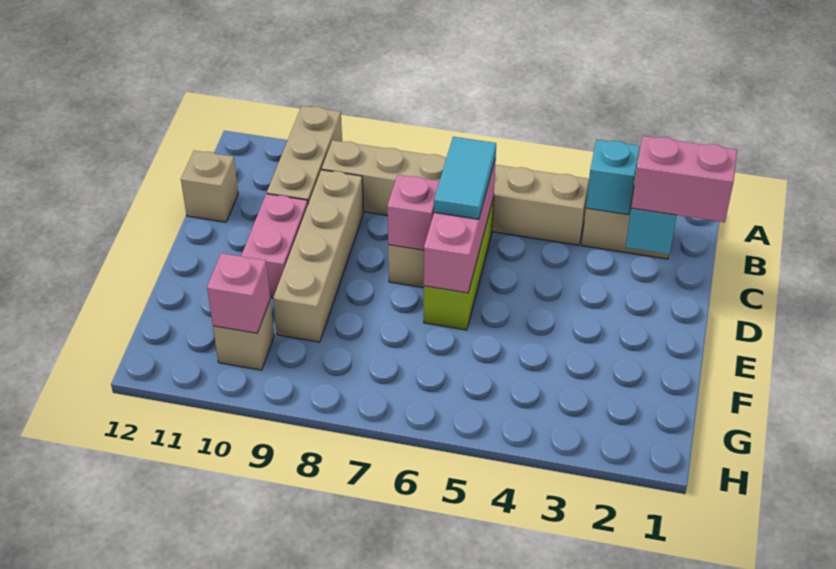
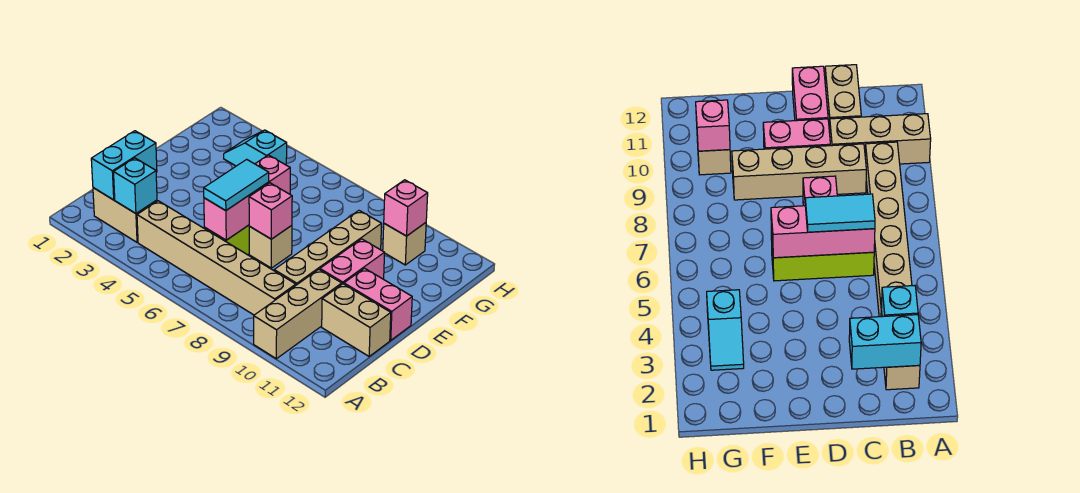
pink brick C1:C2 level 3 -> pink brick D11:D12 level 1
tan brick C12 level 1 -> tan brick C11:C12 level 1
none -> cyan slope G3:G4 level 1 top 4

